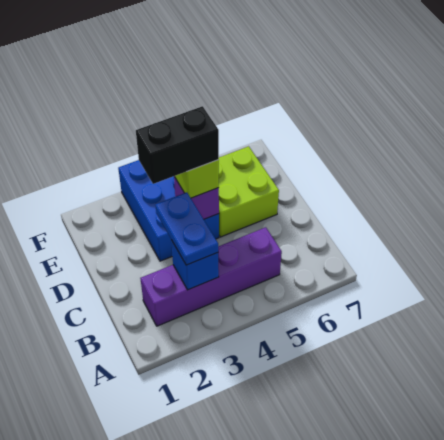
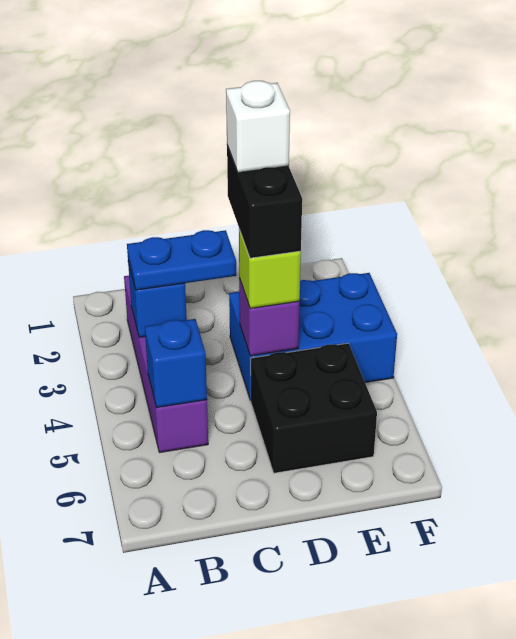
none -> blue brick B5 level 2
none -> white brick D3 level 5
lime brick D5:E6 level 1 -> black brick D5:E6 level 1

